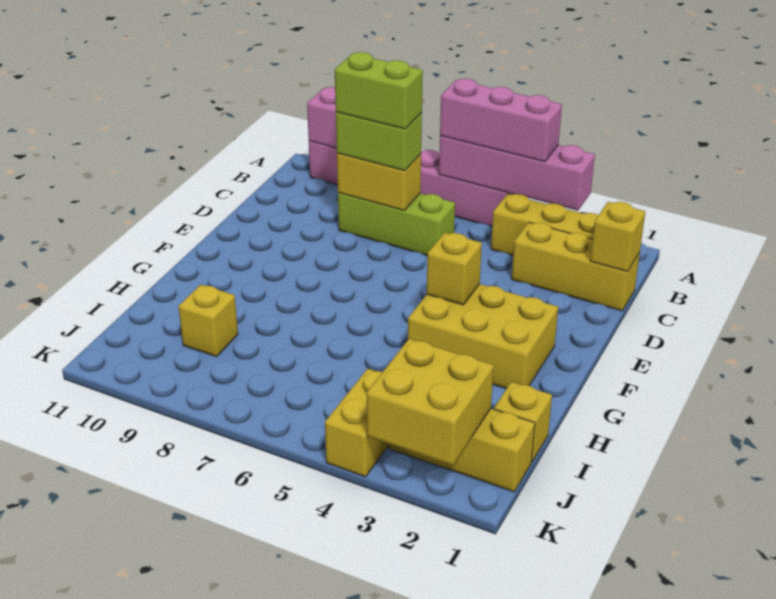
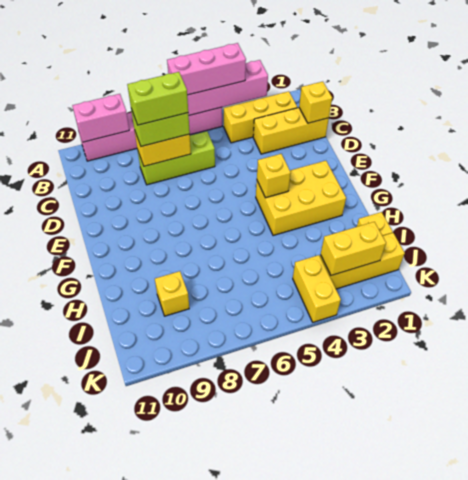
yellow brick J2:K3 level 2 -> yellow brick J2:J3 level 2

